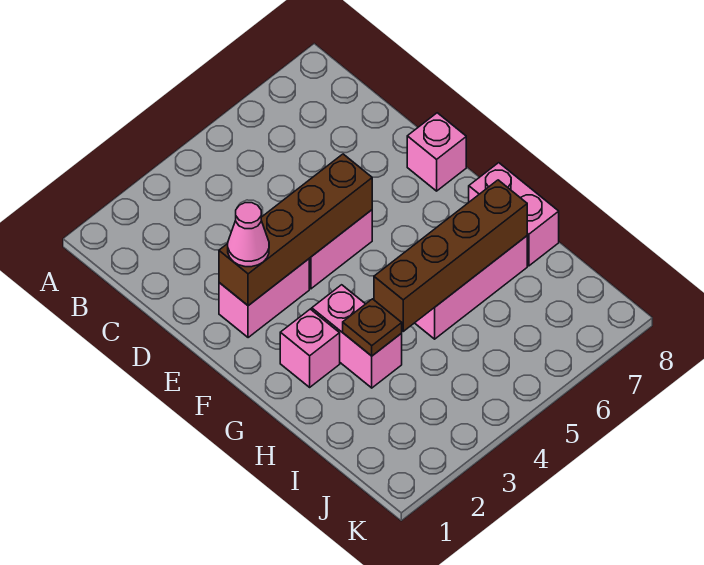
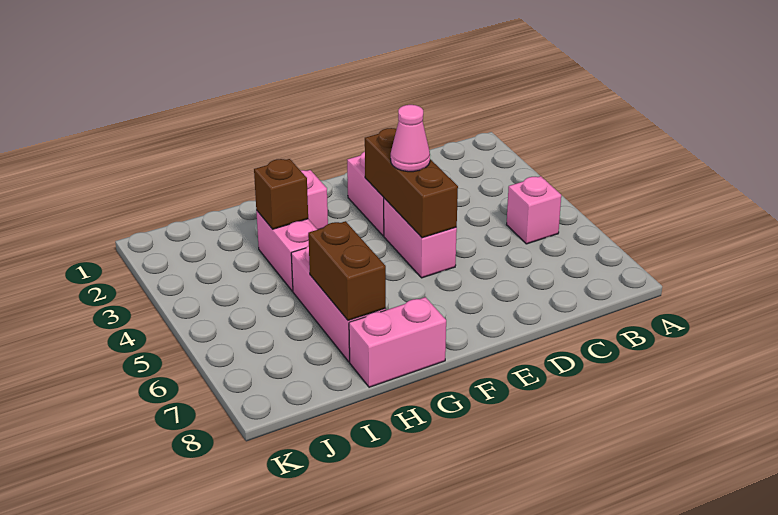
brown brick E2:E5 level 2 -> brown brick E3:E5 level 2
pink cone E2 level 3 -> pink cone E4 level 3
pink brick E8 level 1 -> pink brick B5 level 1
pink brick G3:H3 level 1 -> pink brick H3:H4 level 1
brown plate H3 level 2 -> brown brick H3 level 2
brown brick H4:H7 level 2 -> brown brick H6:H7 level 2

